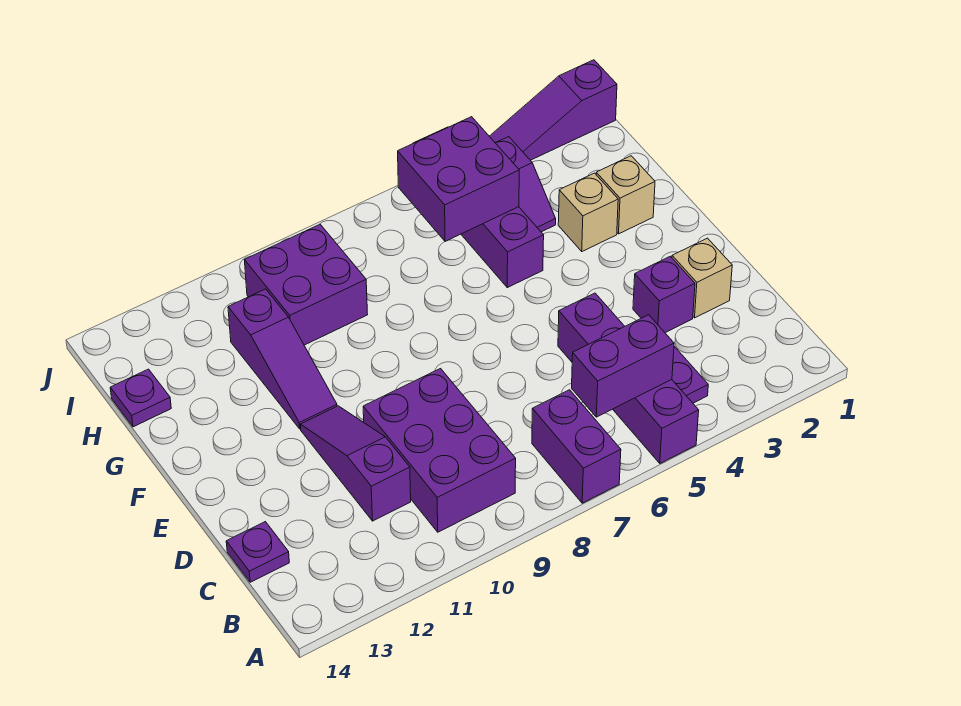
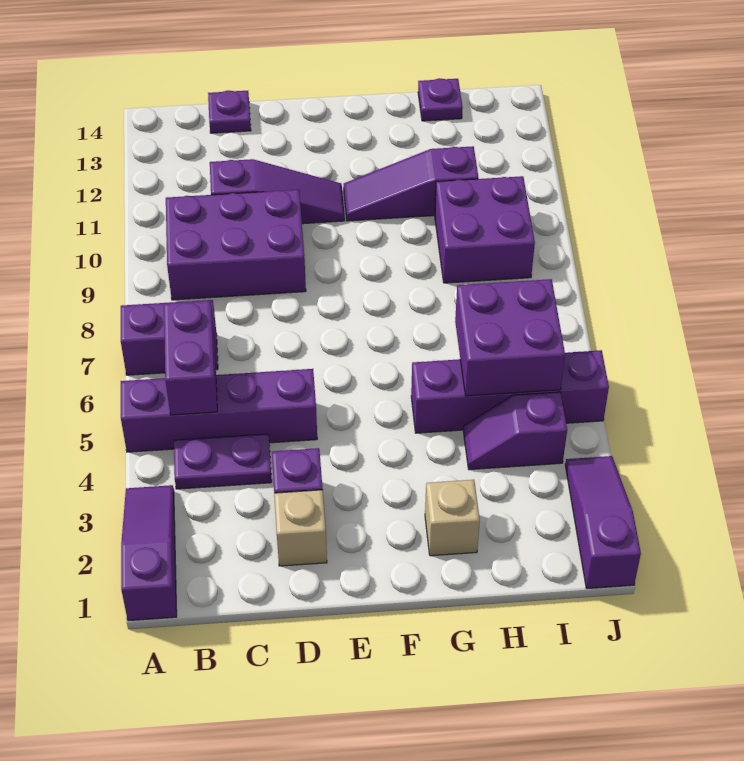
none -> purple slope A1:A3 level 1 top 1
tan brick G3 level 1 -> none

